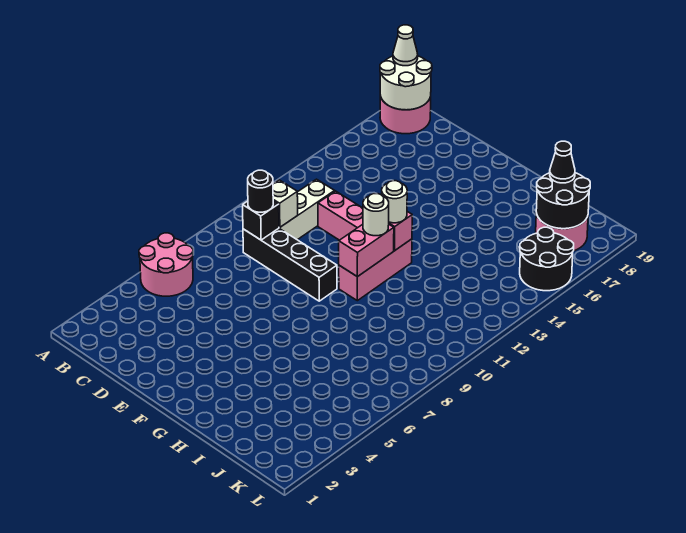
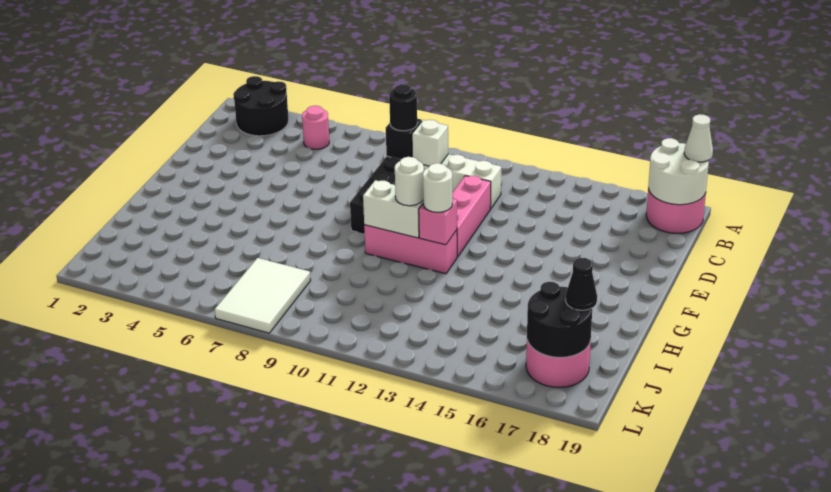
pink round brick A5:B6 level 1 -> pink round brick B5 level 1
pink brick G10:G11 level 2 -> white brick G10:G11 level 2
none -> white tile J7:L8 level 1
black round brick K15:L16 level 1 -> black round brick A2:B3 level 1

